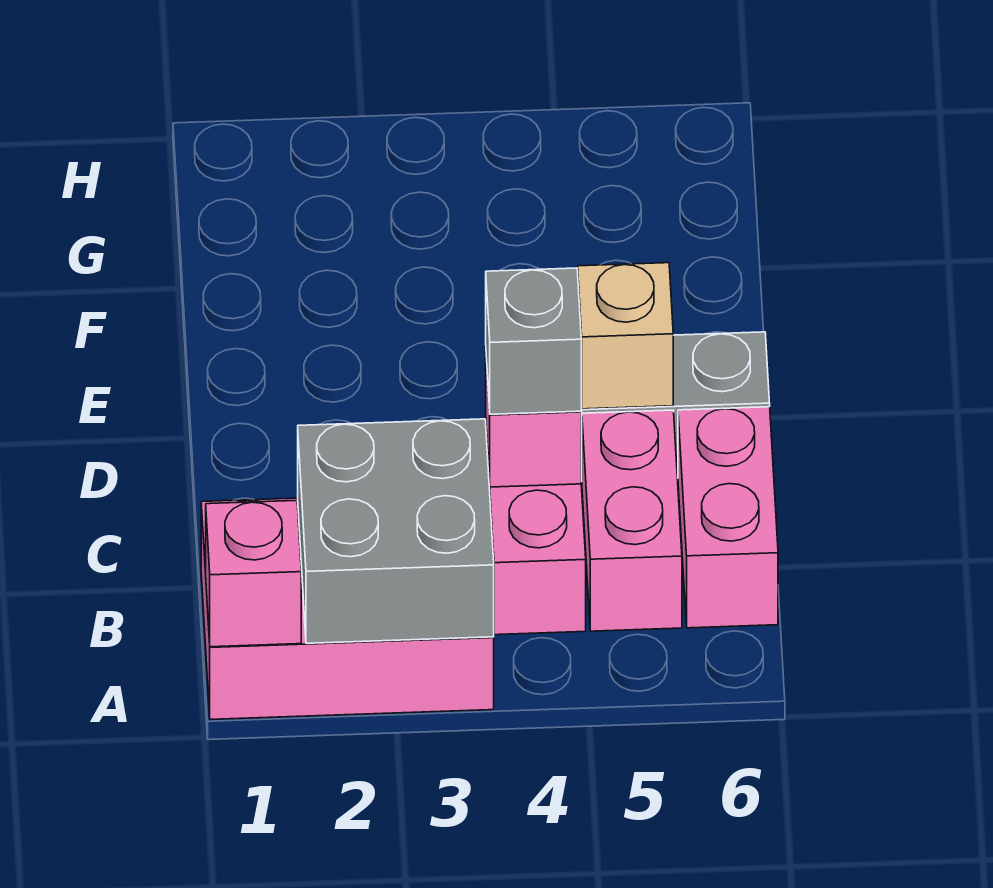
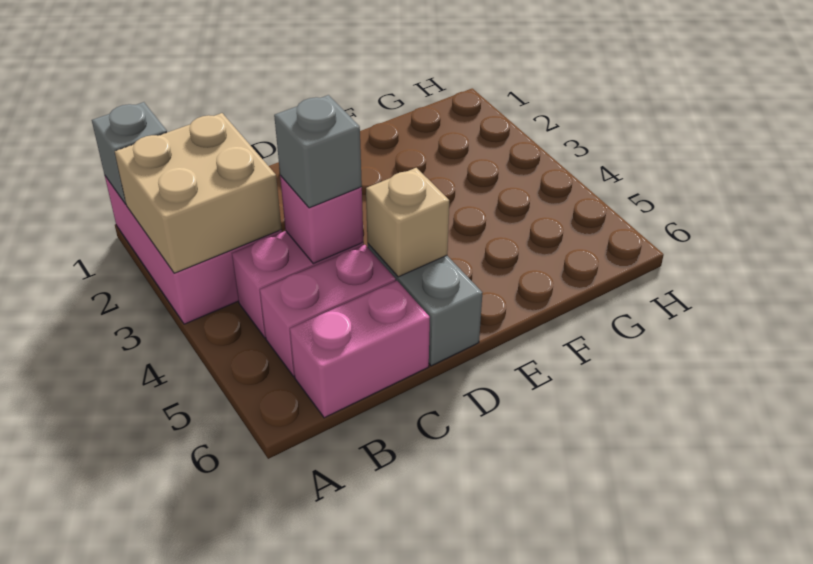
pink brick A1 level 2 -> grey brick A1 level 2
grey brick A2:B3 level 2 -> tan brick A2:B3 level 2

